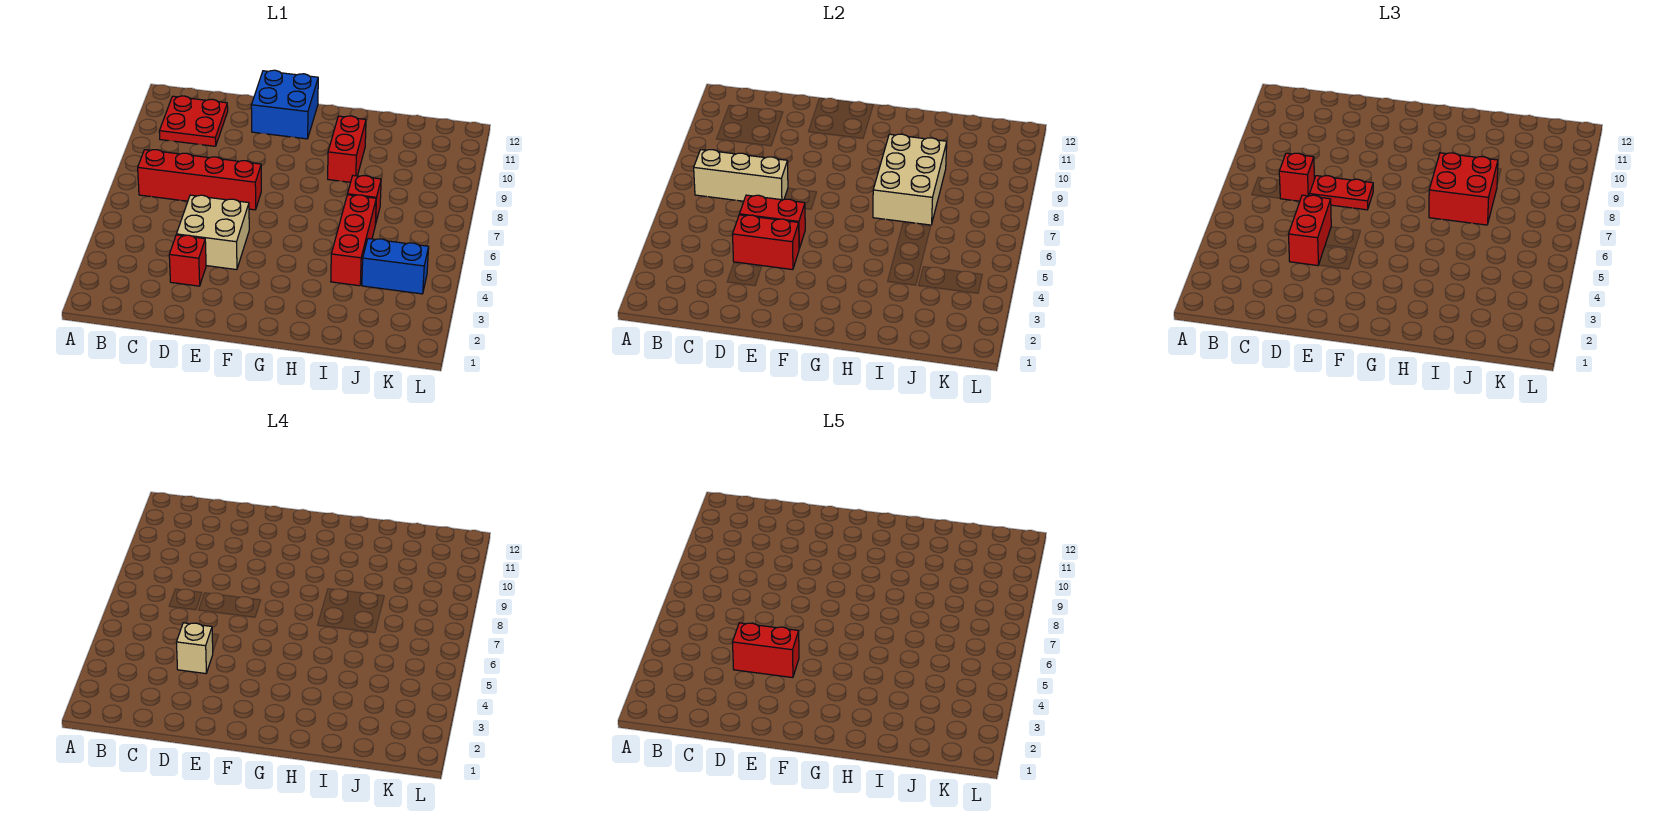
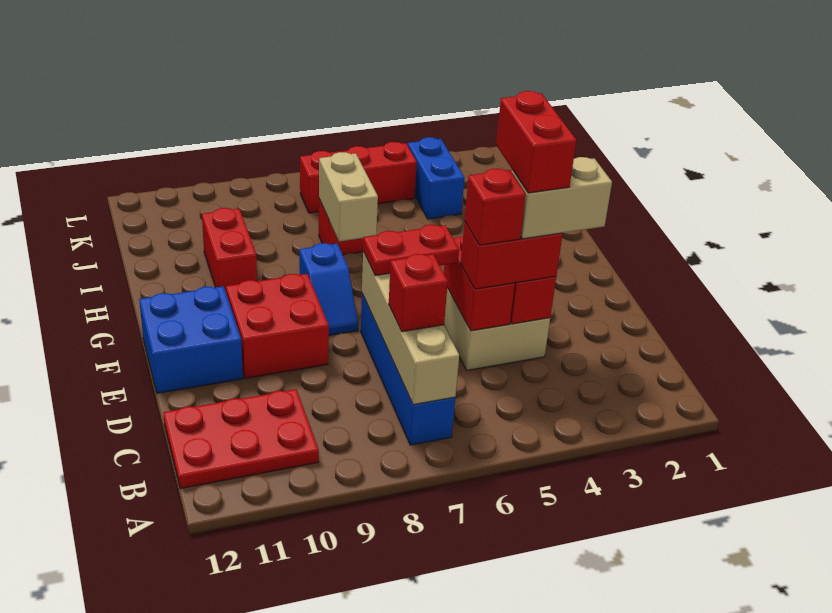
red brick B7:E7 level 1 -> blue brick B7:E7 level 1
tan brick B7:D7 level 2 -> tan brick B7:E7 level 2
red plate B10:C11 level 1 -> red plate B10:C12 level 1
red brick D3 level 1 -> red brick D5 level 4
tan brick D4 level 4 -> tan brick D3:D4 level 4
red plate D7:E7 level 3 -> red plate E6:E7 level 3
none -> blue slope F8:G8 level 1 top G
tan brick H7:I9 level 2 -> tan brick H7:I7 level 2
red brick H7:I8 level 3 -> red brick E9:F10 level 1
red brick H9:H10 level 1 -> red brick H10:I10 level 1
red brick I4:I6 level 1 -> red brick K5:K7 level 1

